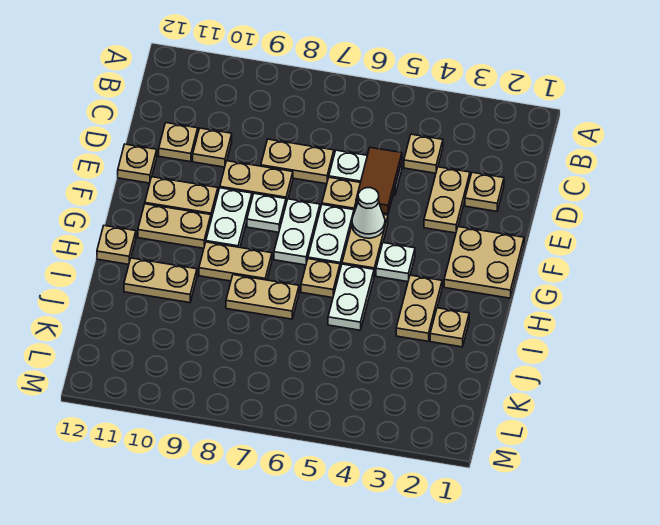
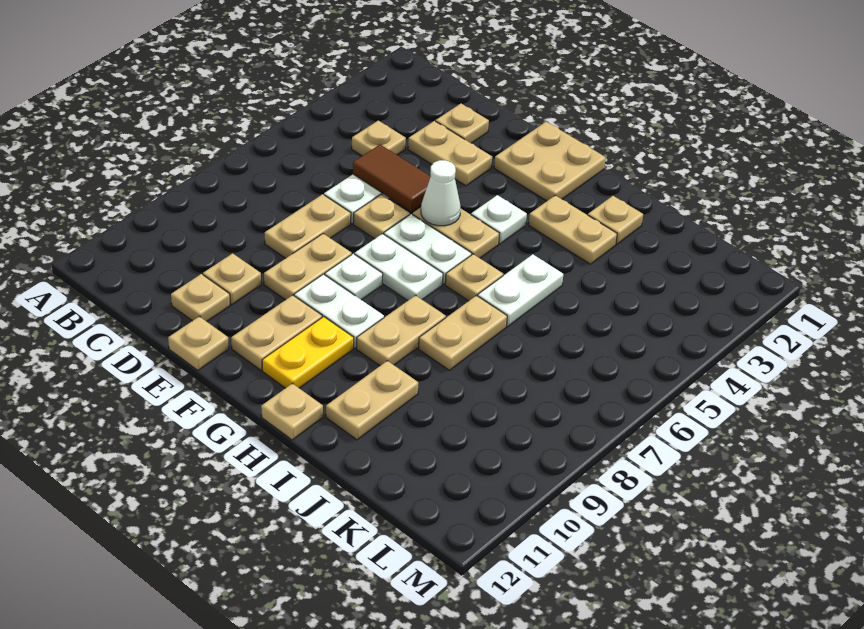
tan plate G10:G11 level 1 -> yellow plate G10:G11 level 1
white plate H5:I5 level 1 -> white plate I5:I6 level 1

